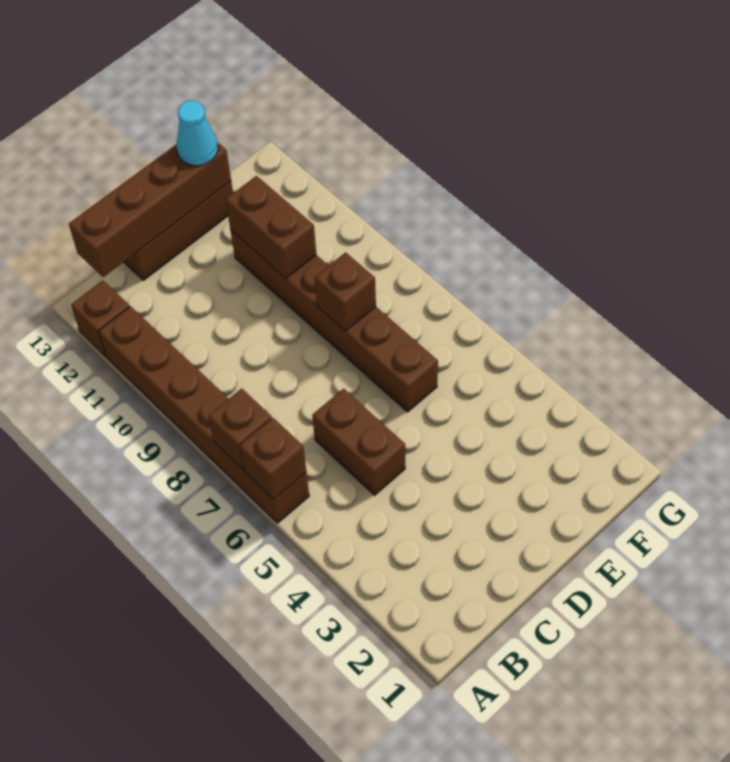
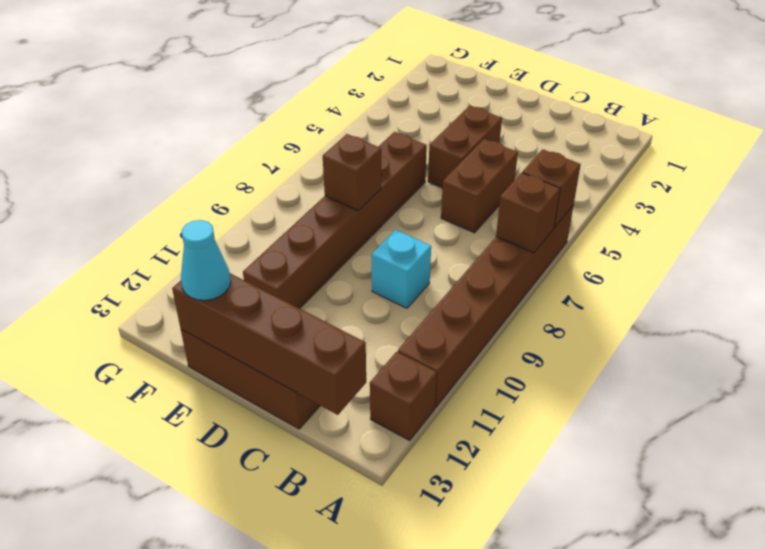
none -> cyan brick C9 level 1
brown brick E10:E11 level 2 -> brown brick D4:D5 level 1

